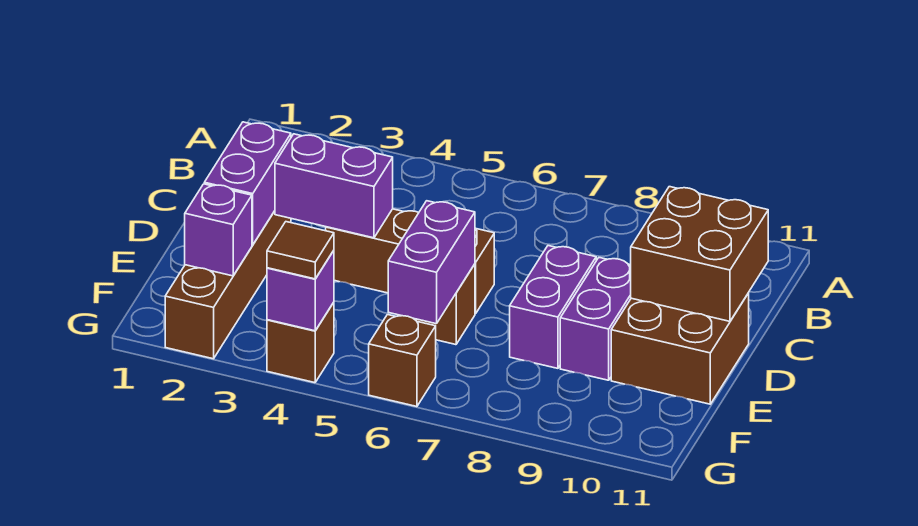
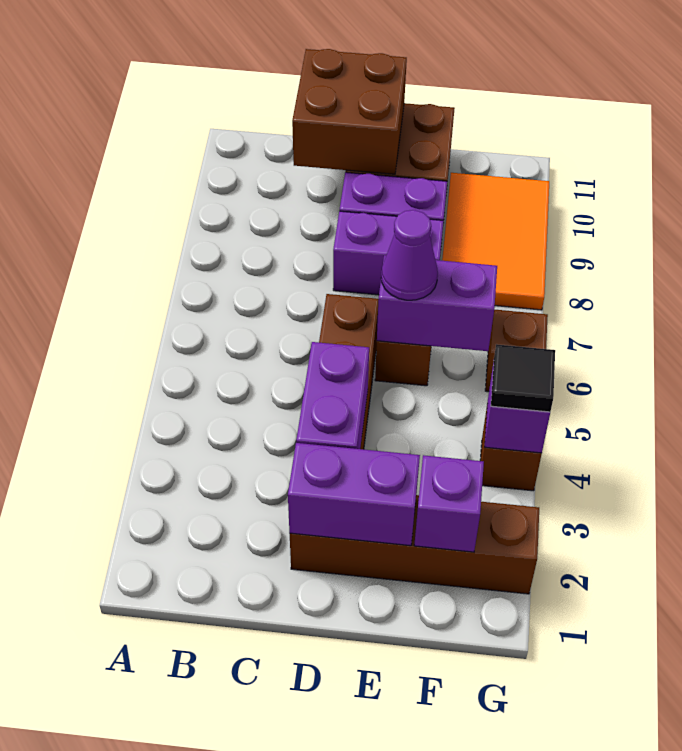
none -> purple cone E6 level 3
none -> orange tile F8:G10 level 1
brown tile G4 level 3 -> black tile G4 level 3

